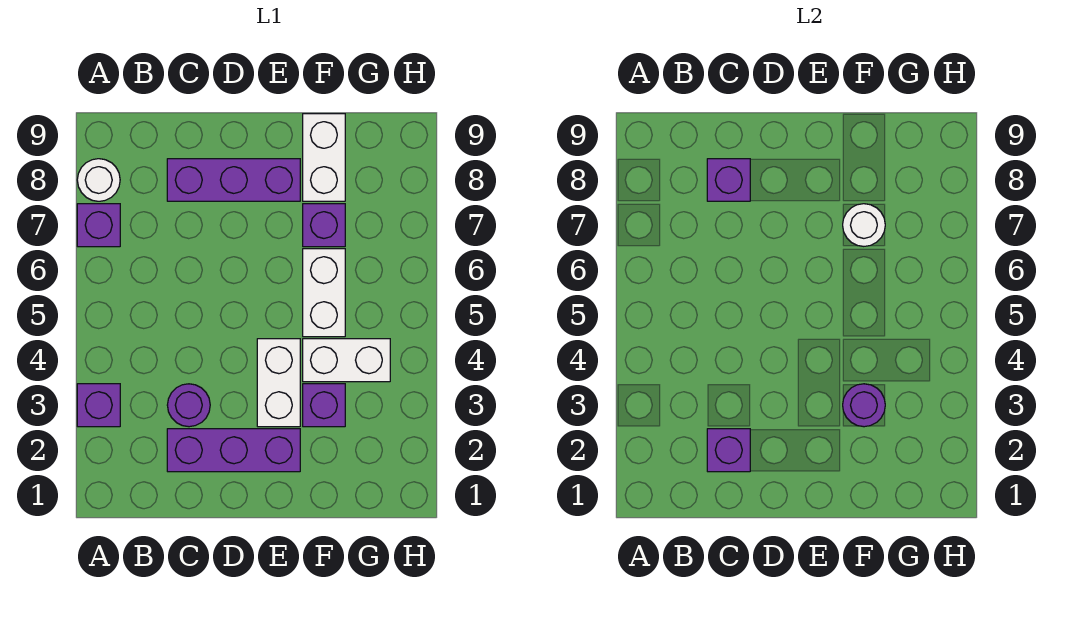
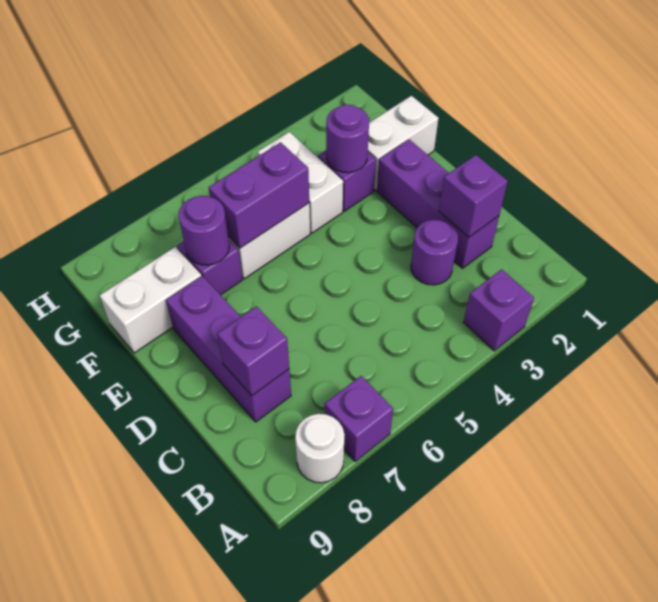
white brick E3:E4 level 1 -> white brick F1:F2 level 1
none -> purple brick F5:F6 level 2
white round brick F7 level 2 -> purple round brick F7 level 2

